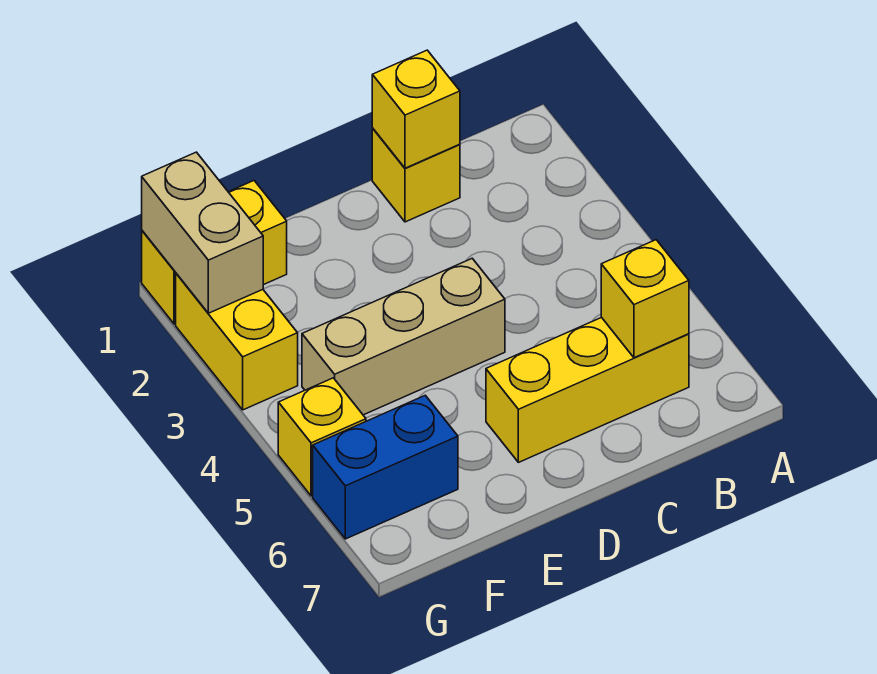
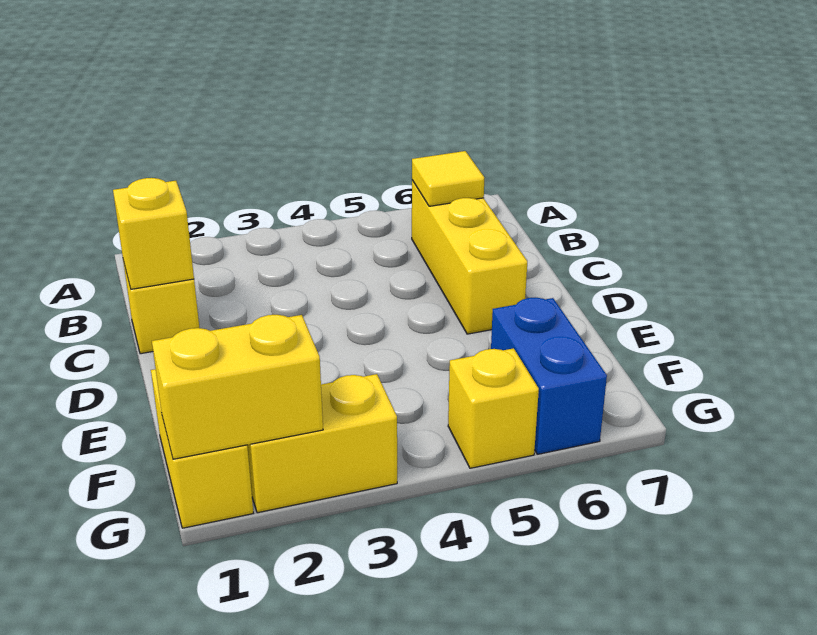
yellow brick B6 level 2 -> yellow tile B6 level 2
tan brick D4:F4 level 1 -> none
tan brick G1:G2 level 2 -> yellow brick G1:G2 level 2

